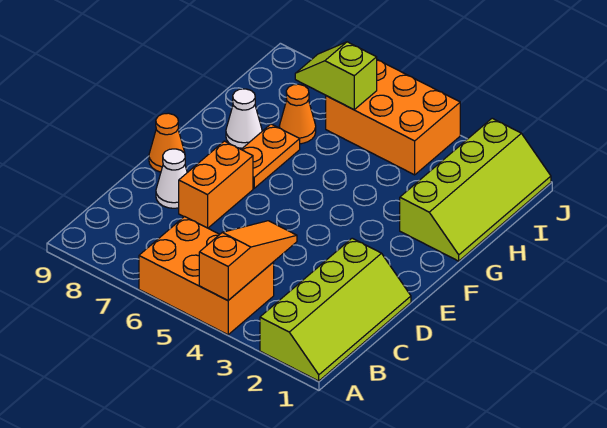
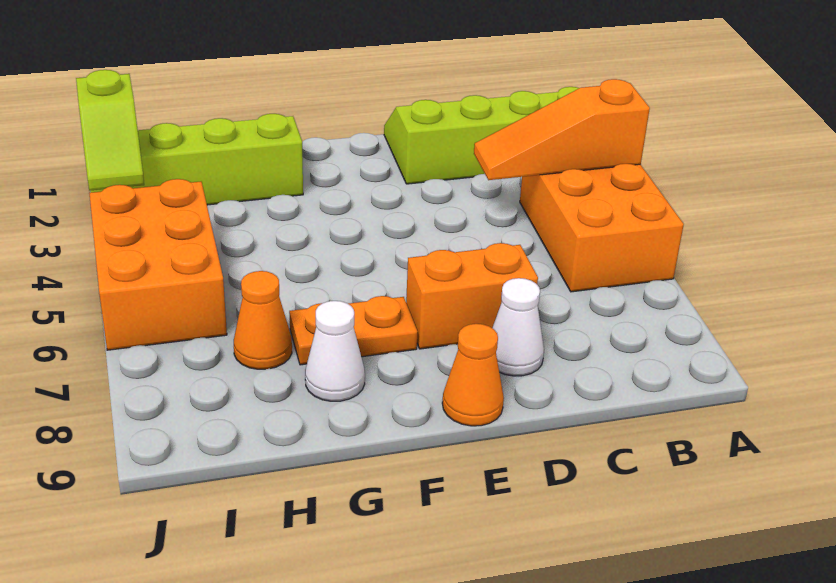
lime slope I6:I7 level 2 top 6 -> lime slope J2:J3 level 2 top 2

